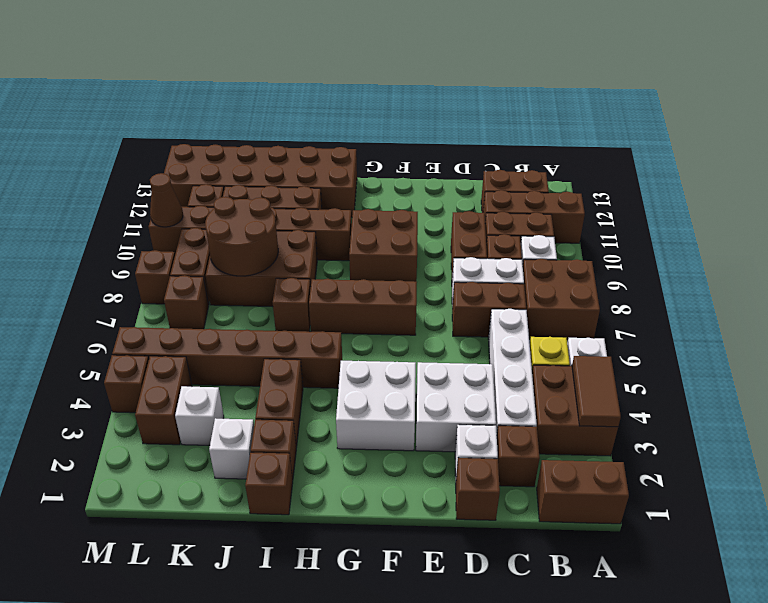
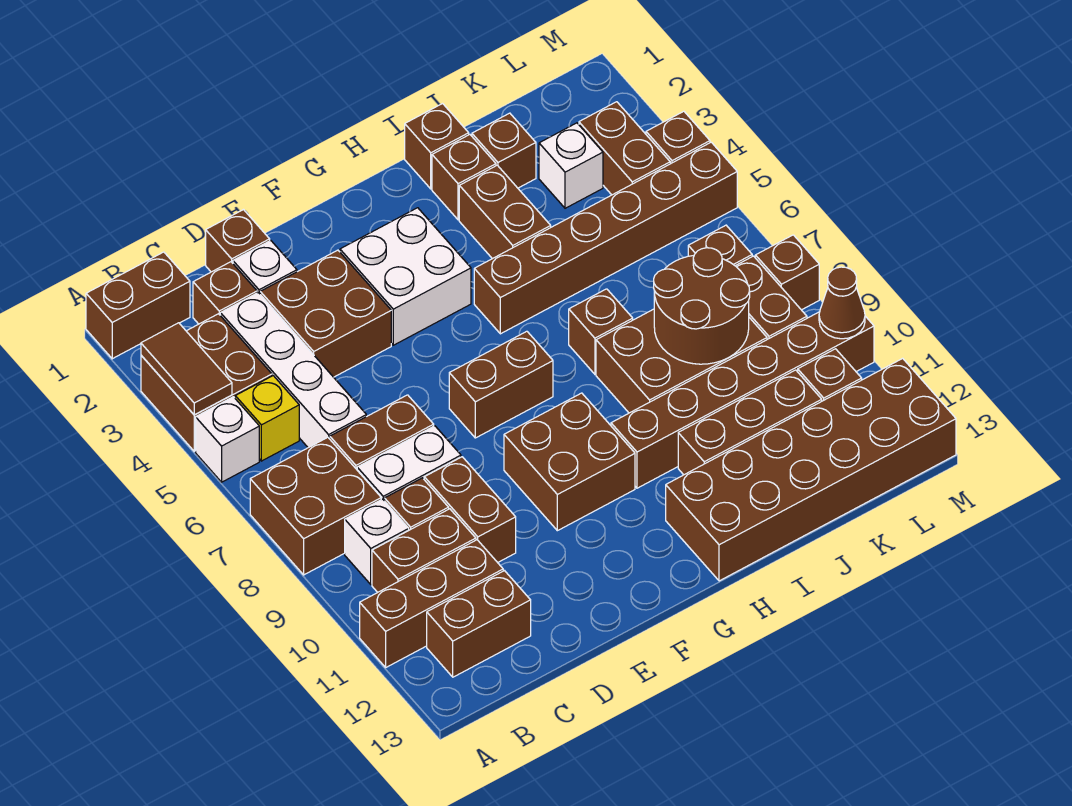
white brick D3:E4 level 1 -> brown brick D3:E4 level 1
brown brick F7:H7 level 1 -> brown brick F7:G7 level 1
white brick J2 level 1 -> brown brick J2 level 1

